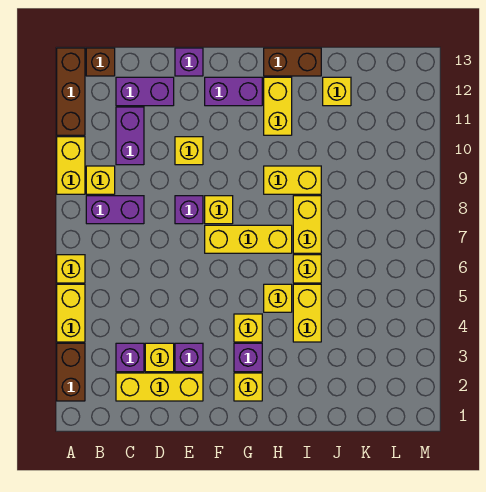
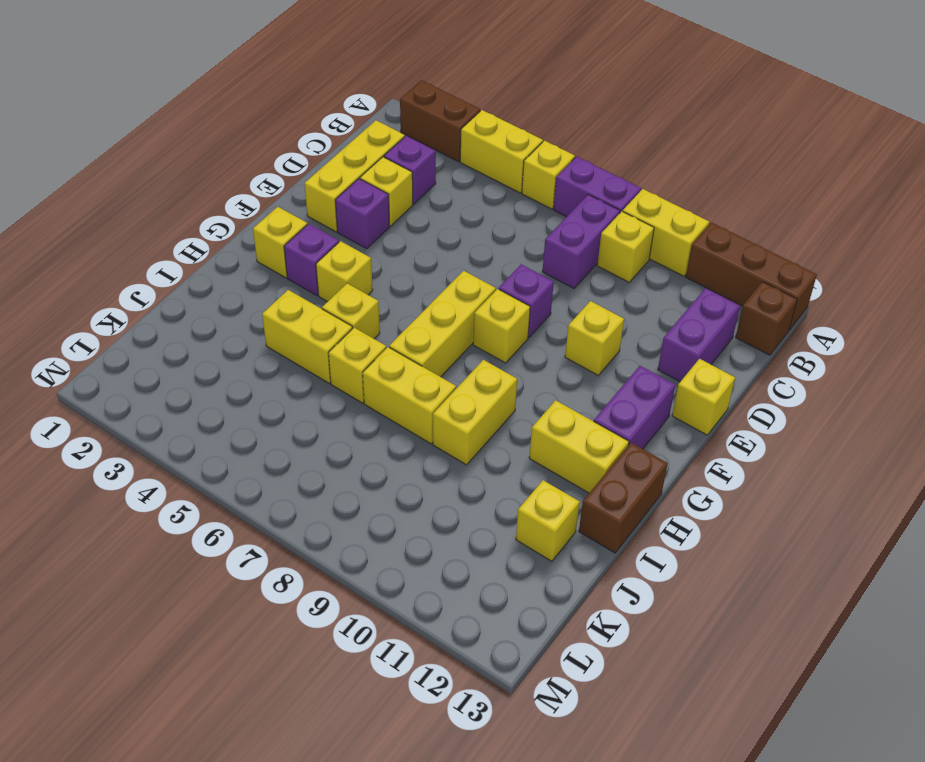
purple brick C10:C11 level 1 -> purple brick A7:A8 level 1
purple brick E13 level 1 -> yellow brick E13 level 1

